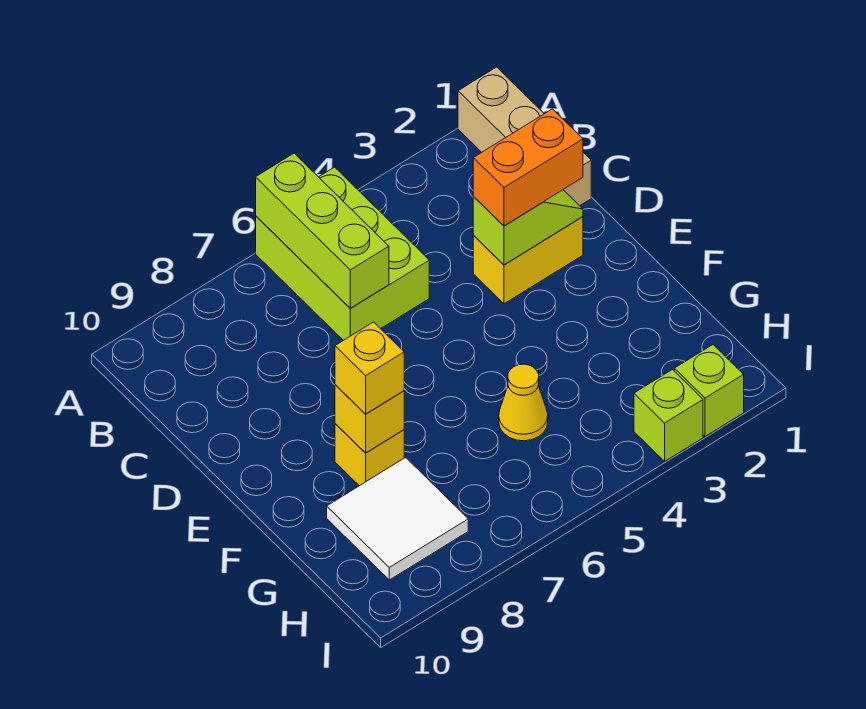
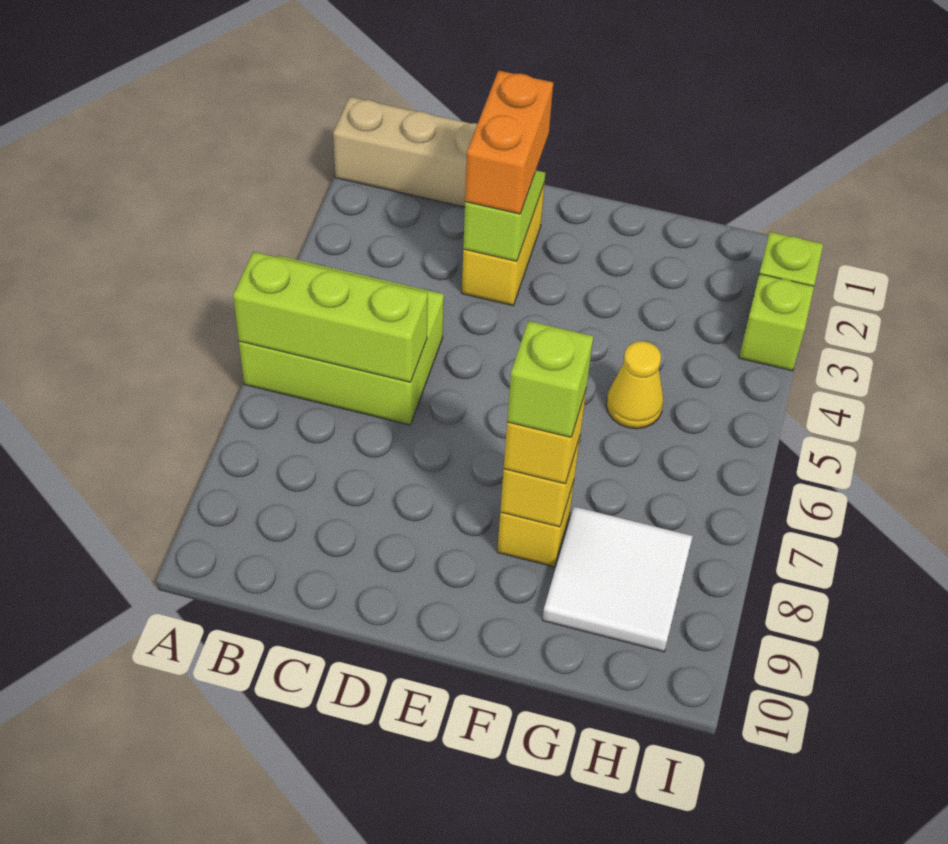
none -> lime brick F8 level 4

